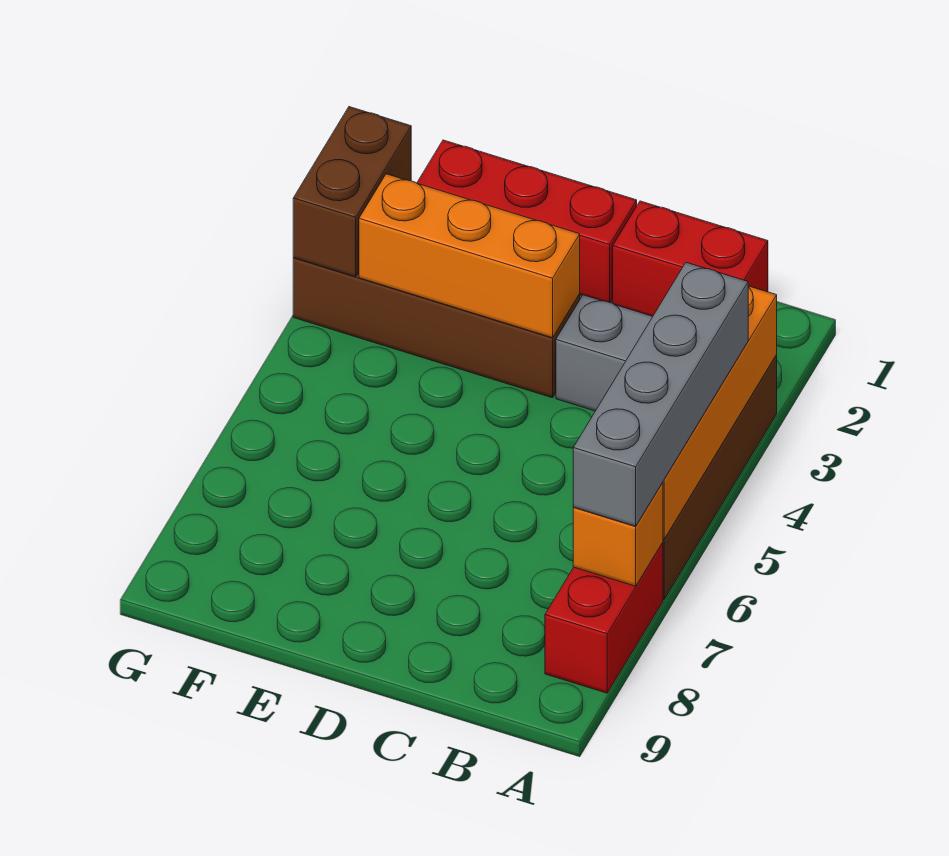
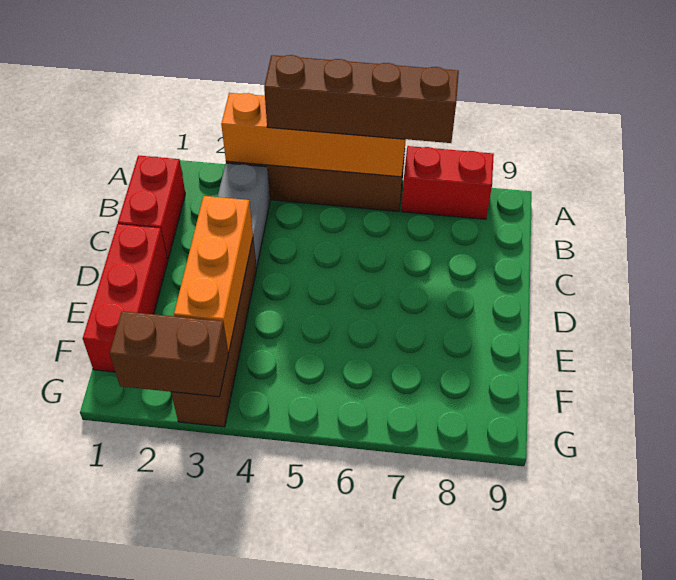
grey brick A4:A7 level 3 -> brown brick A4:A7 level 3
orange brick A7 level 2 -> none

